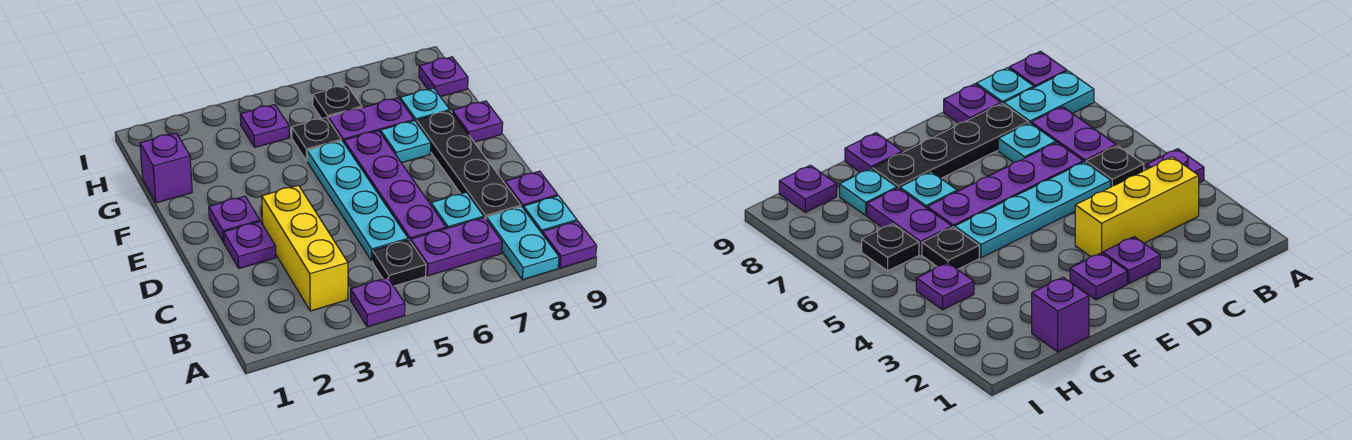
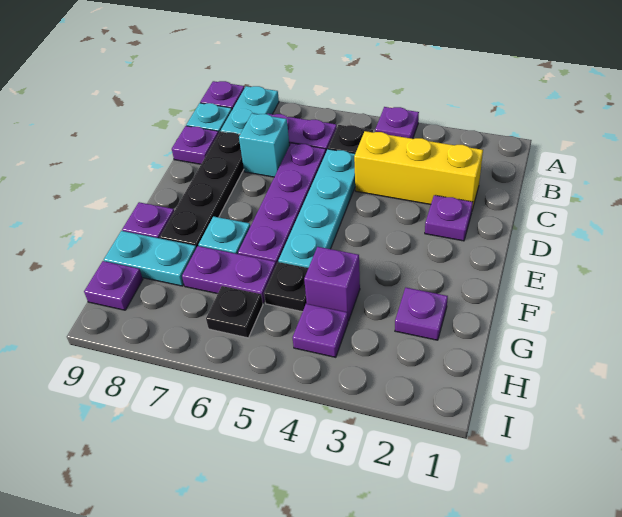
yellow brick B3:D3 level 1 -> yellow brick C2:C4 level 1
cyan plate C7 level 1 -> cyan brick C7 level 1
purple plate E2 level 1 -> purple plate G2 level 1
purple brick G1 level 1 -> purple brick G4 level 1
cyan plate G8 level 1 -> cyan plate G8:G9 level 1

